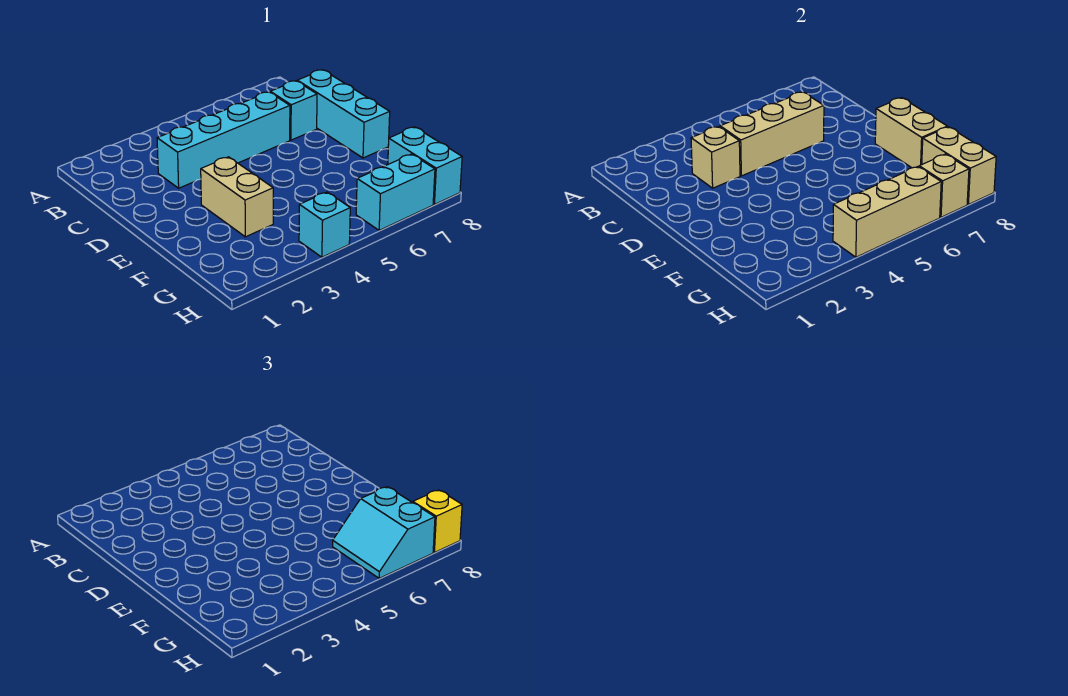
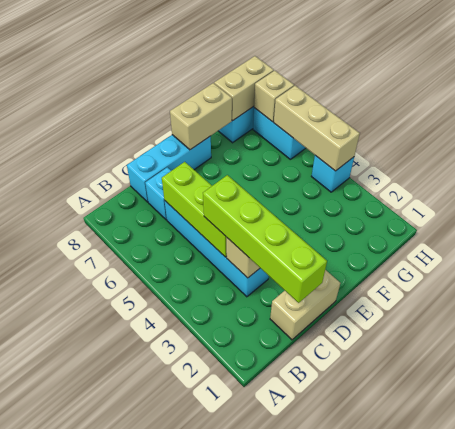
none -> lime brick C1:C4 level 3
tan brick C4:C6 level 2 -> lime brick C4:C6 level 2
tan brick E3:F3 level 1 -> tan brick C1:D1 level 1
cyan slope G6:H7 level 3 top 7 -> none
yellow brick H8 level 3 -> none

